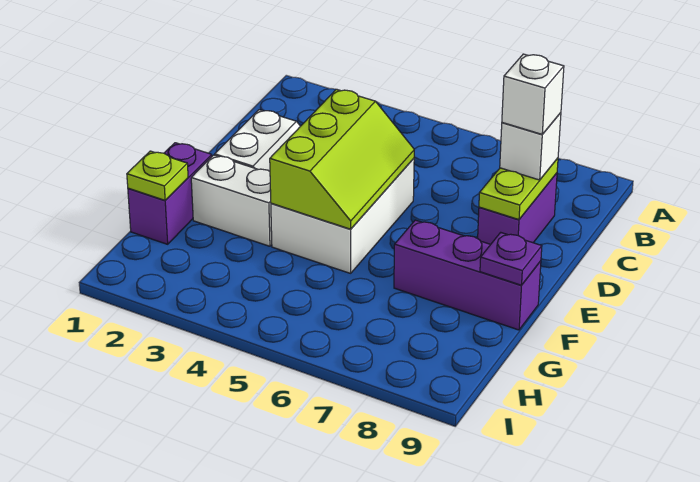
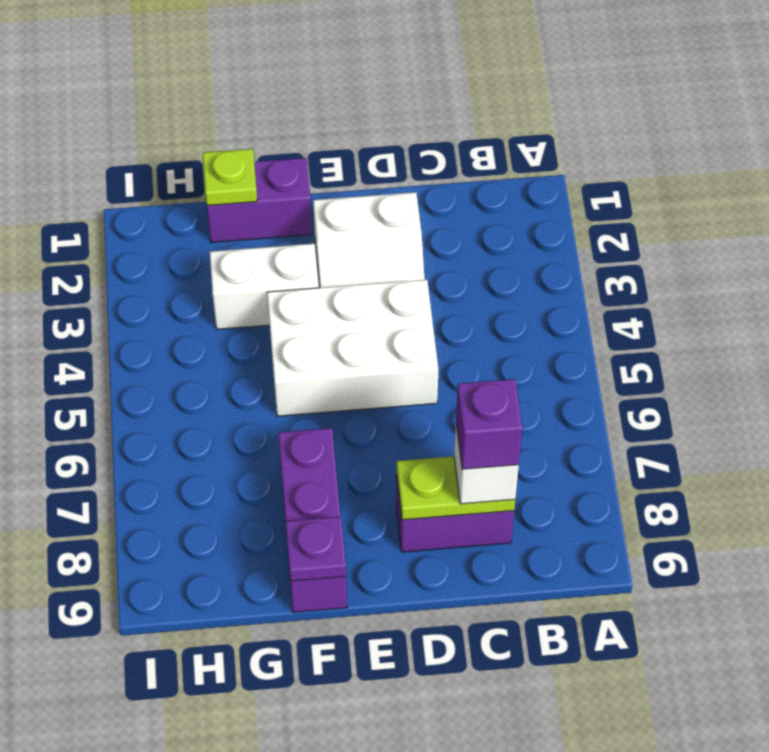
white brick C8 level 4 -> purple brick C8 level 4
lime slope D4:F5 level 2 top 4 -> none
white brick F2:F3 level 1 -> white brick F3:G3 level 1

